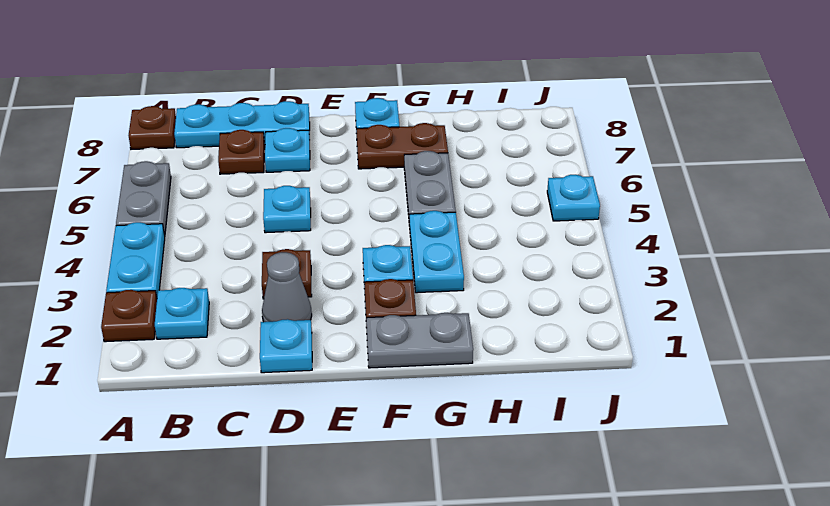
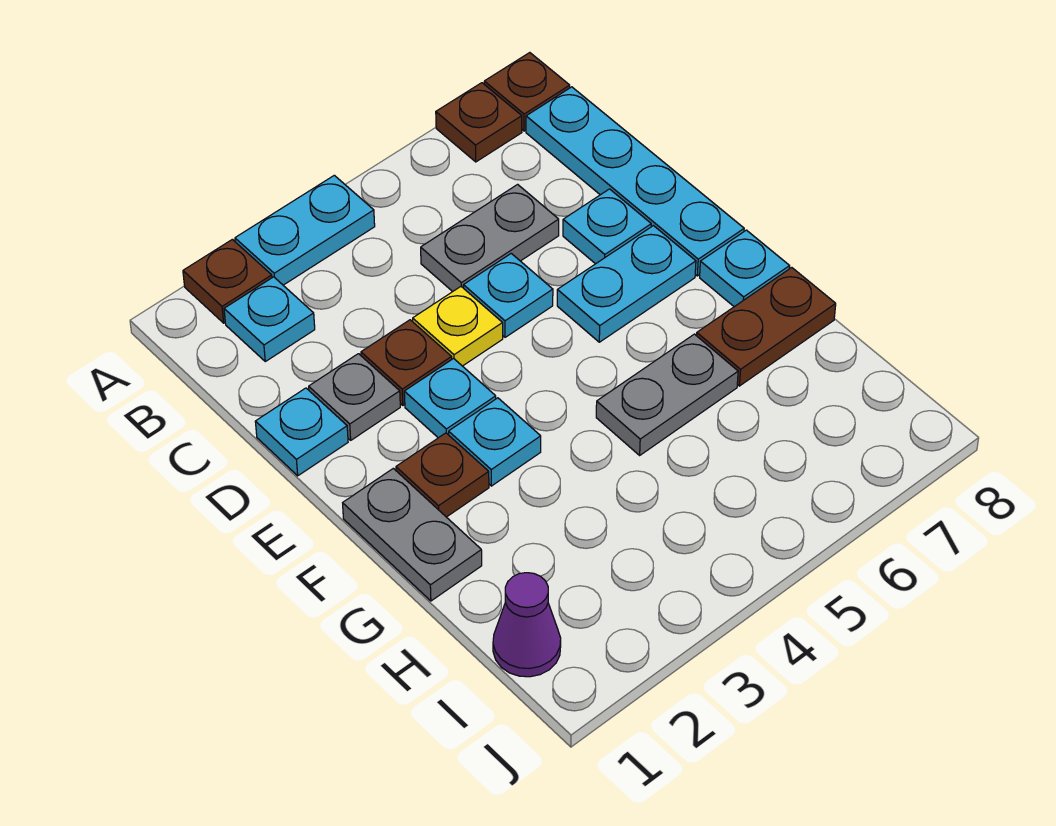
grey plate A5:A6 level 1 -> grey plate C5:C6 level 1
cyan plate B8:D8 level 1 -> cyan plate B8:E8 level 1
brown plate C7 level 1 -> brown plate A7 level 1
grey cone D2 level 1 -> grey plate D2 level 1
none -> yellow plate D4 level 1
brown plate F7:G7 level 1 -> brown plate G7:G8 level 1
cyan plate G3:G4 level 1 -> cyan plate E6:E7 level 1
none -> purple cone I1 level 1
cyan plate J5 level 1 -> cyan plate E3 level 1

